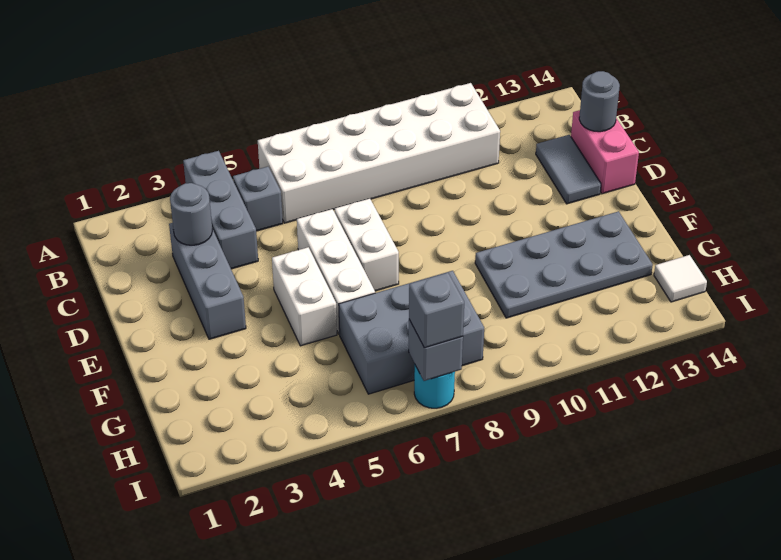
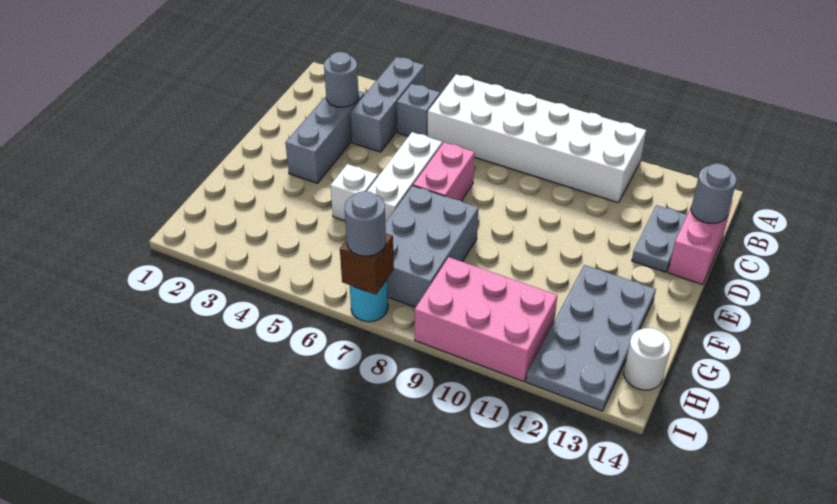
grey tile C13:D13 level 1 -> grey plate C13:D13 level 1
white brick D7:E7 level 1 -> pink brick D7:E7 level 1
white brick E5:F5 level 1 -> white brick F5 level 1
grey plate F10:G13 level 1 -> grey plate F12:I13 level 1
grey brick G6:H8 level 1 -> grey brick F7:H8 level 1
none -> pink brick H9:I11 level 1
white tile H14 level 1 -> white round brick H14 level 1
grey brick I7 level 2 -> brown brick I7 level 2
grey brick I7 level 3 -> grey round brick I7 level 3

